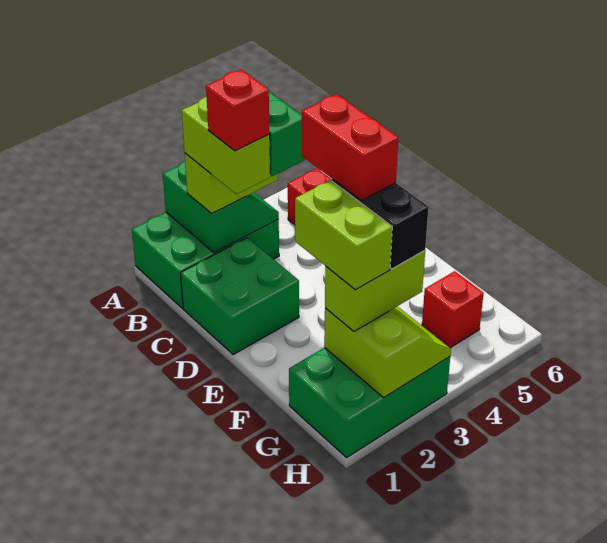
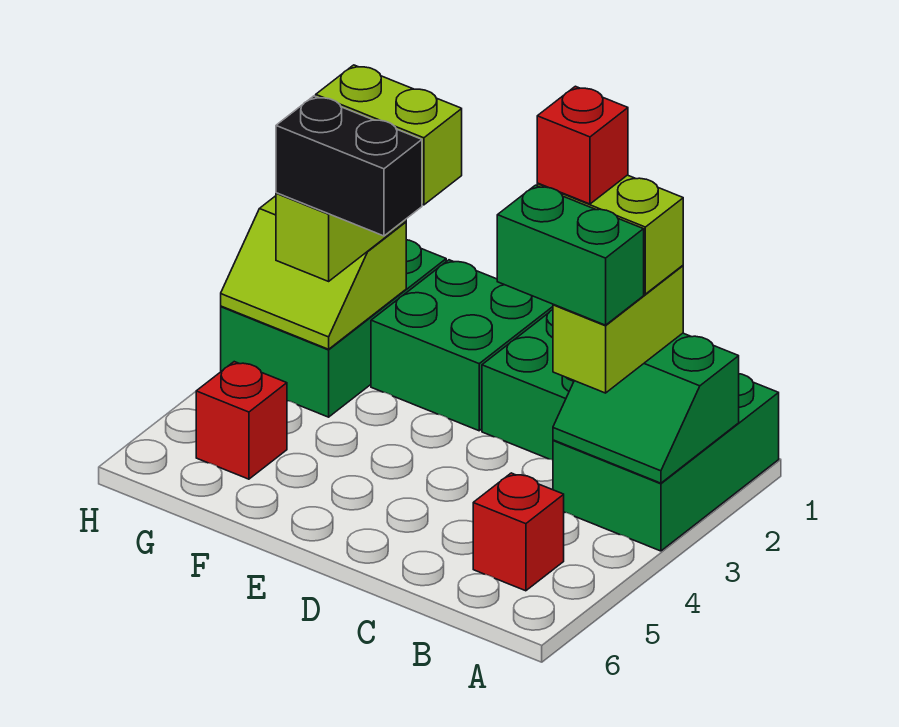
none -> green brick E1:F2 level 1
red brick E3:F3 level 5 -> none

